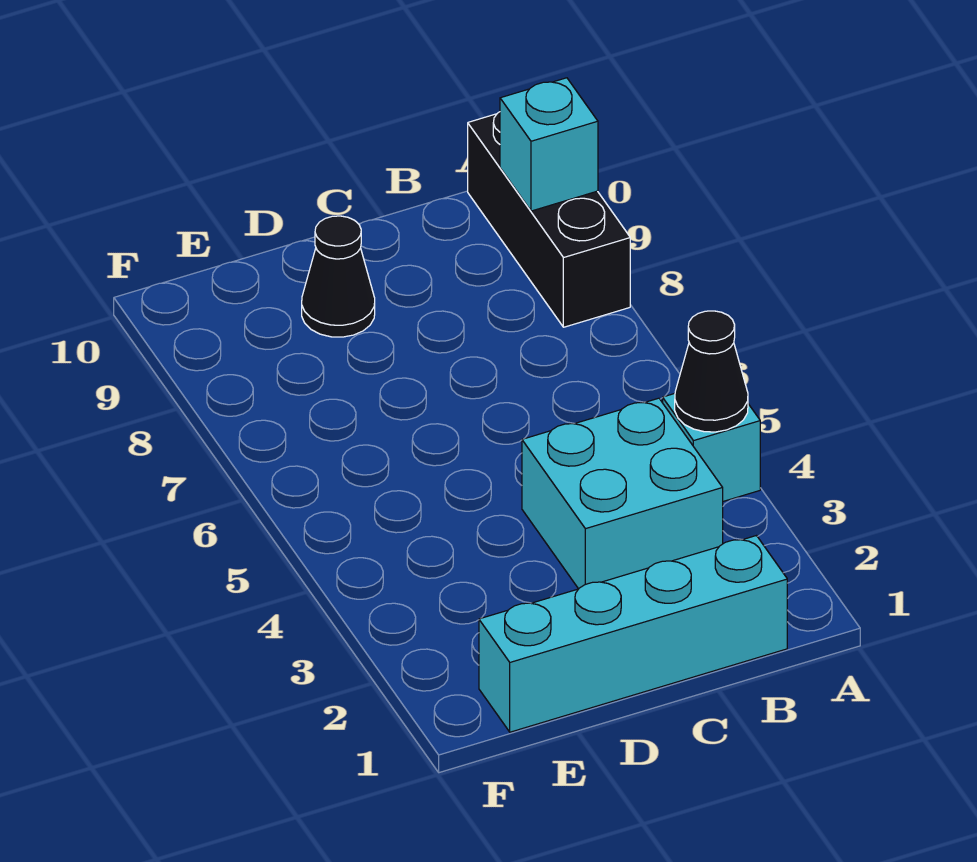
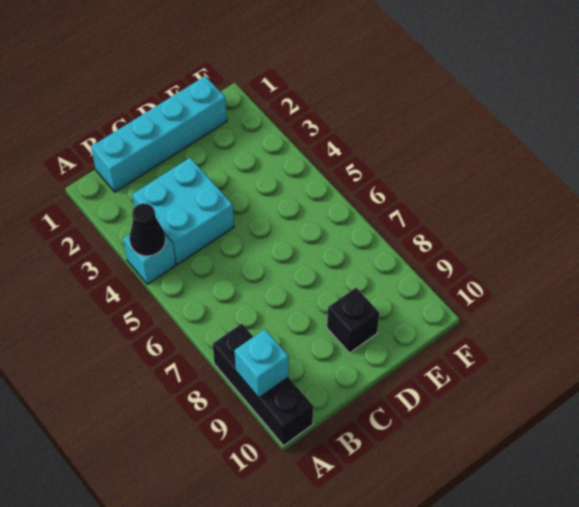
black cone D9 level 1 -> black brick D9 level 1

